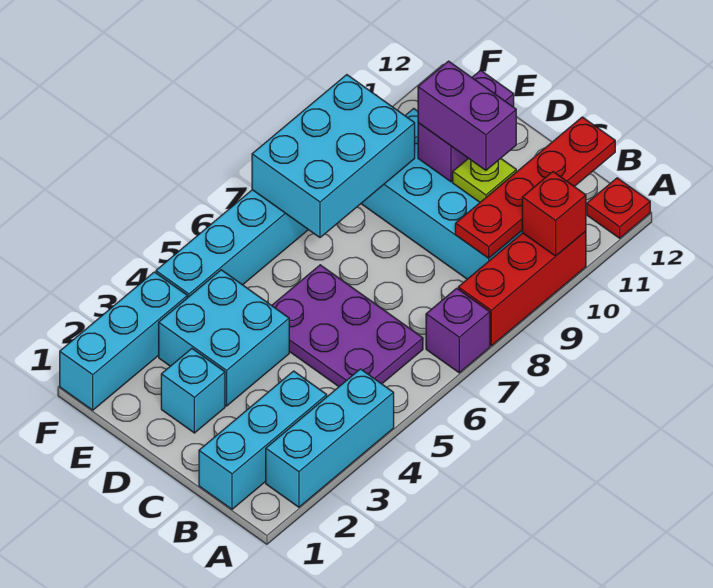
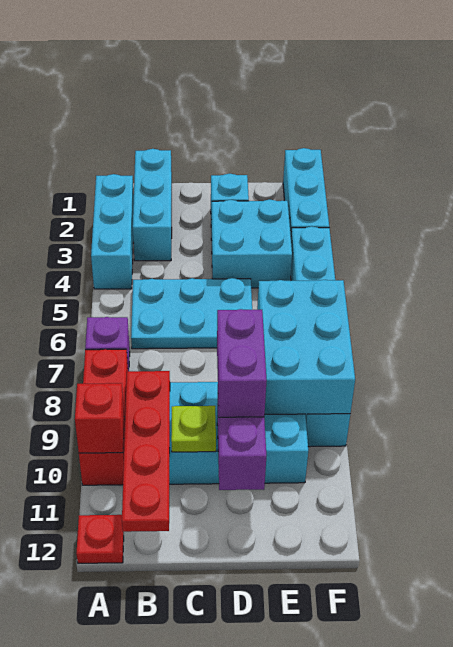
purple plate B5:D6 level 1 -> cyan plate B5:D6 level 1
purple brick C10:D10 level 3 -> purple brick D9:D10 level 3

